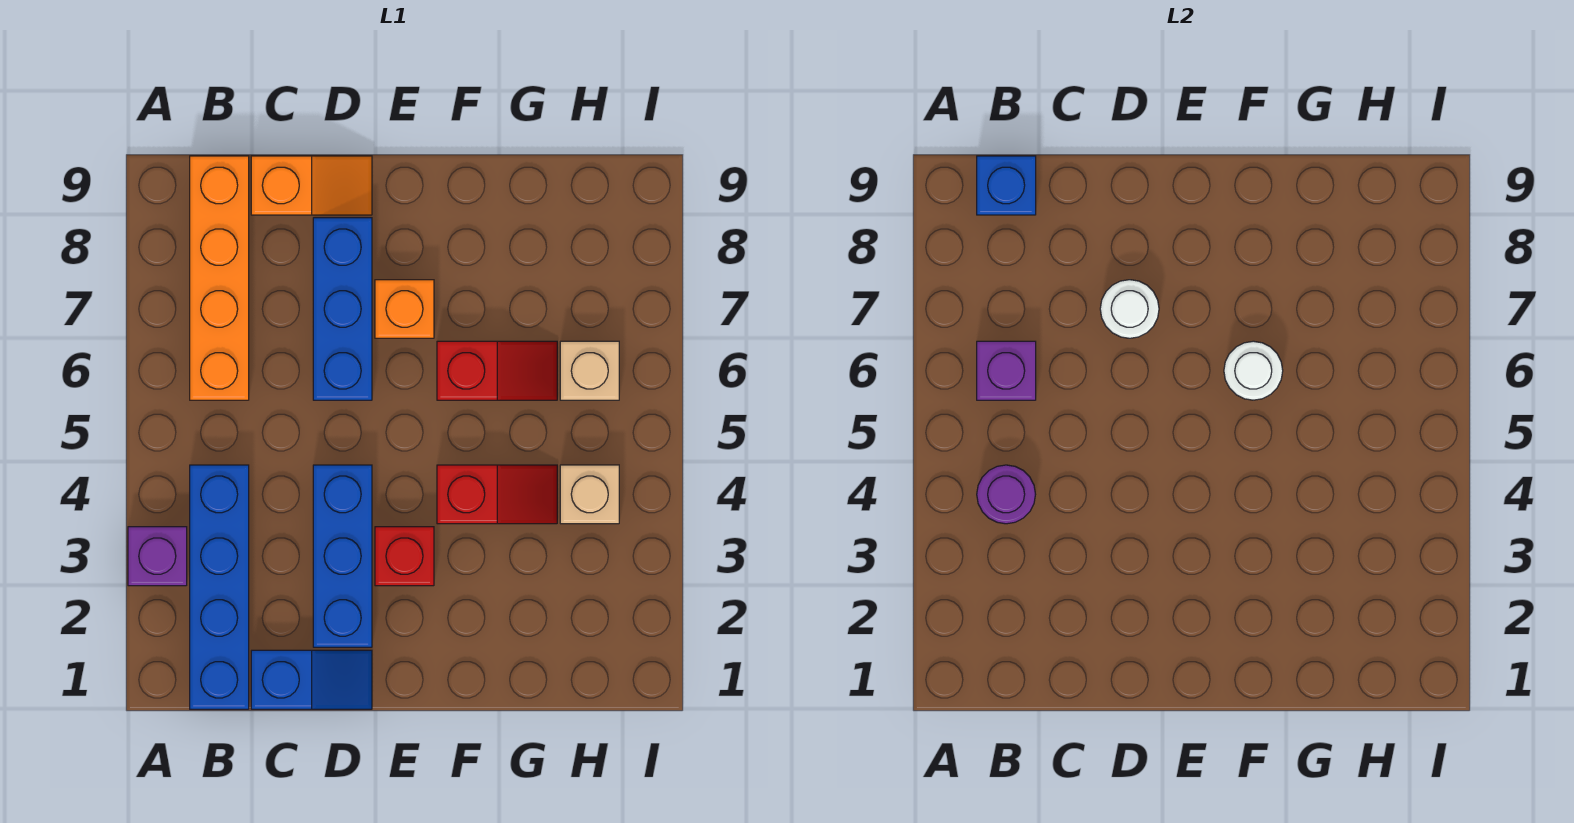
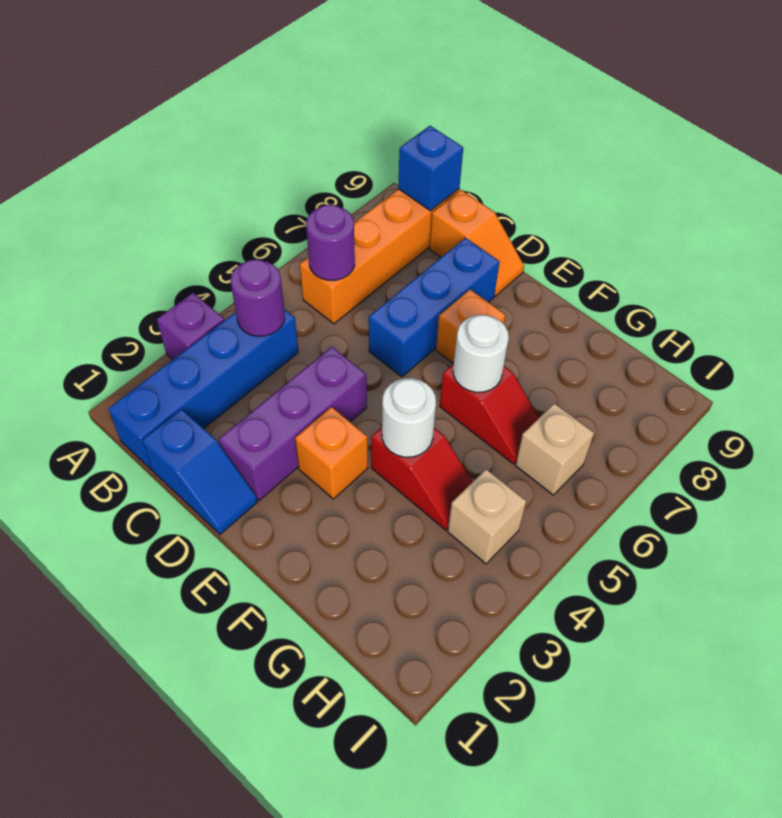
purple brick B6 level 2 -> purple round brick B6 level 2
blue brick D2:D4 level 1 -> purple brick D2:D4 level 1
white round brick D7 level 2 -> white round brick F4 level 2
red brick E3 level 1 -> orange brick E3 level 1

